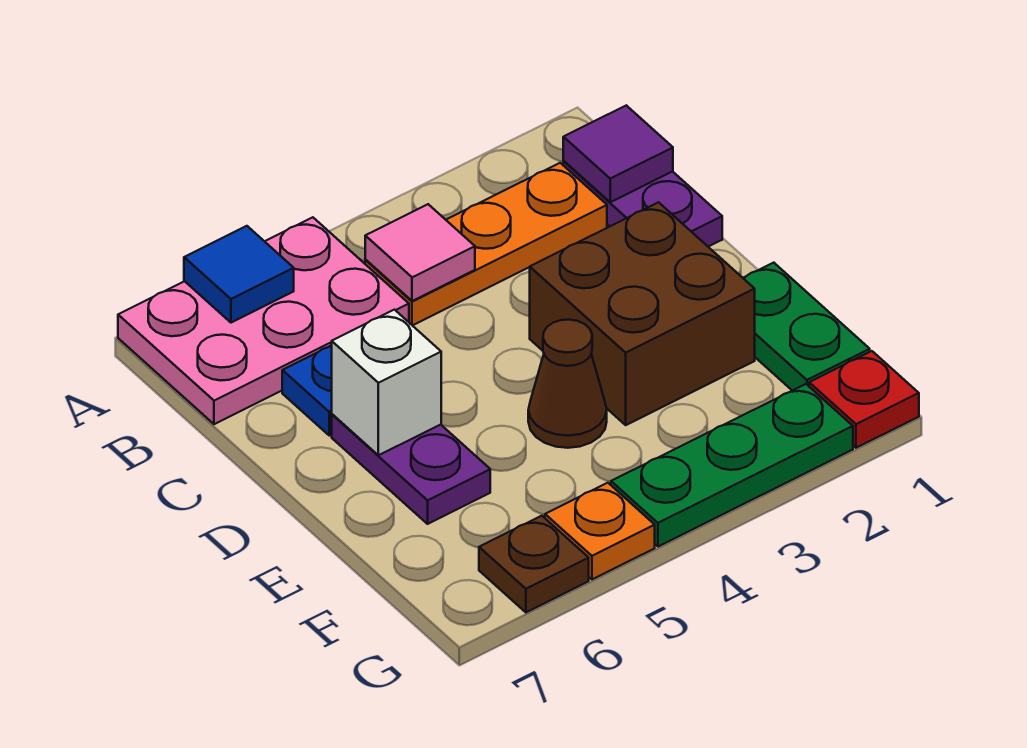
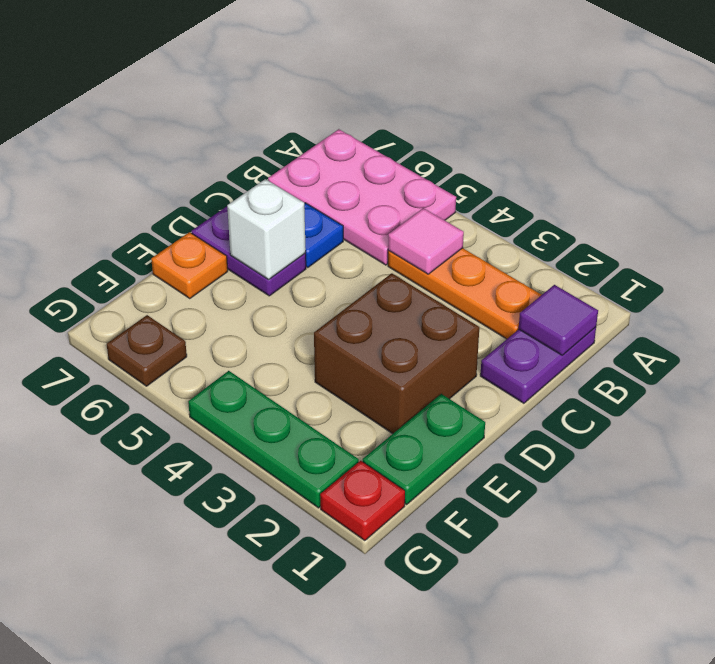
blue tile A6 level 2 -> none
purple plate D6:E6 level 1 -> purple plate D6:D7 level 1
brown cone E4 level 1 -> none
orange plate G5 level 1 -> orange plate E7 level 1

